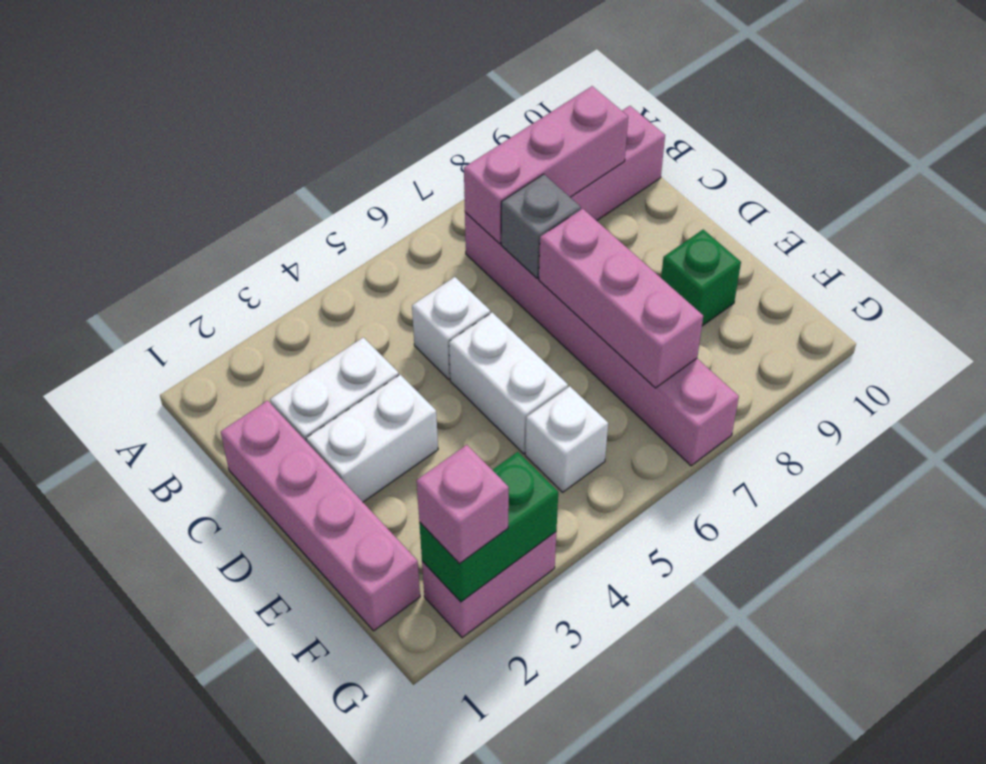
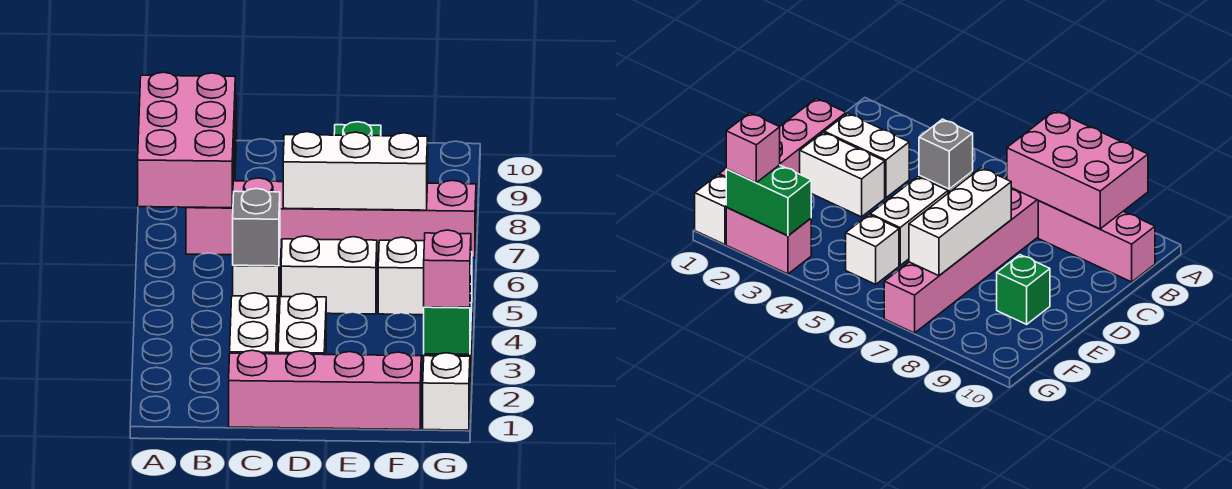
pink brick B7:B9 level 2 -> pink brick A7:B9 level 2
grey brick C7 level 2 -> grey brick C5 level 2
pink brick D7:F7 level 2 -> white brick D7:F7 level 2
none -> white brick G1 level 1

